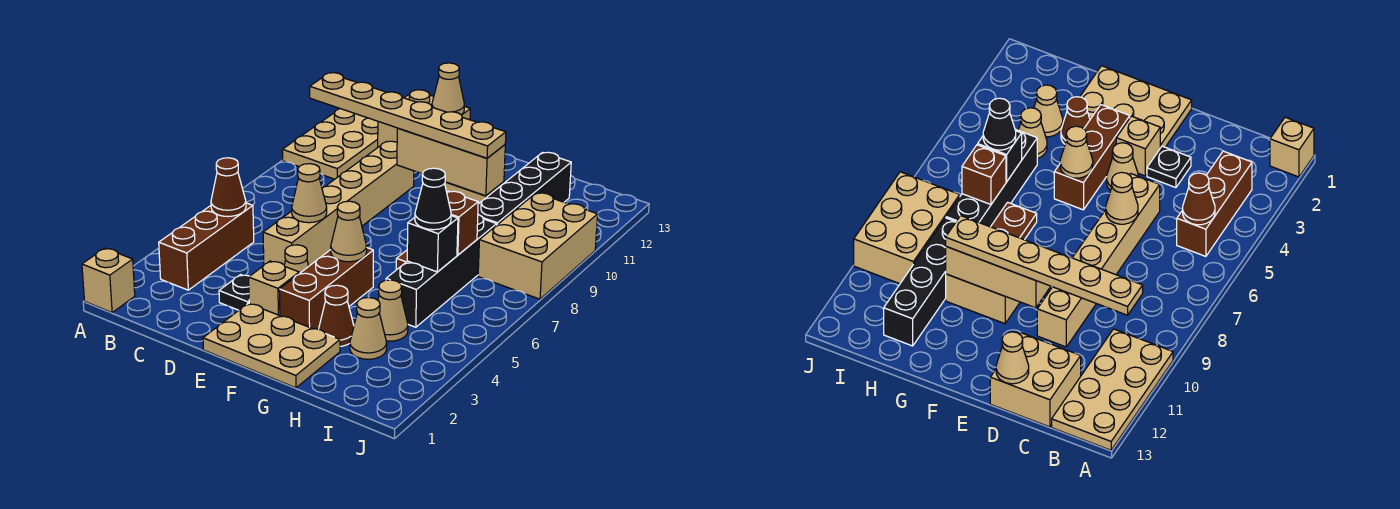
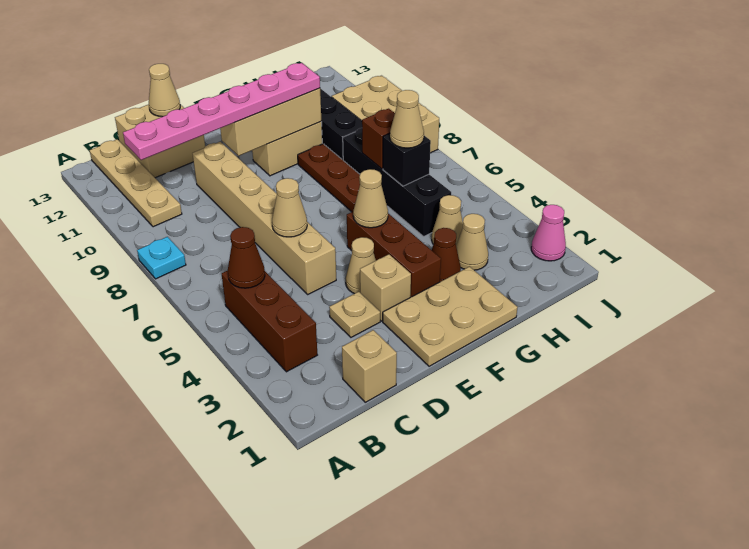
tan brick A1 level 1 -> tan brick C1 level 1
none -> cyan plate A8 level 1
tan plate A10:B13 level 1 -> tan plate B10:B13 level 1
tan plate B10:G10 level 3 -> pink plate B10:G10 level 3
black plate D3 level 1 -> tan plate D3 level 1
black cone H6 level 3 -> tan cone H6 level 3
none -> pink cone J2 level 1

